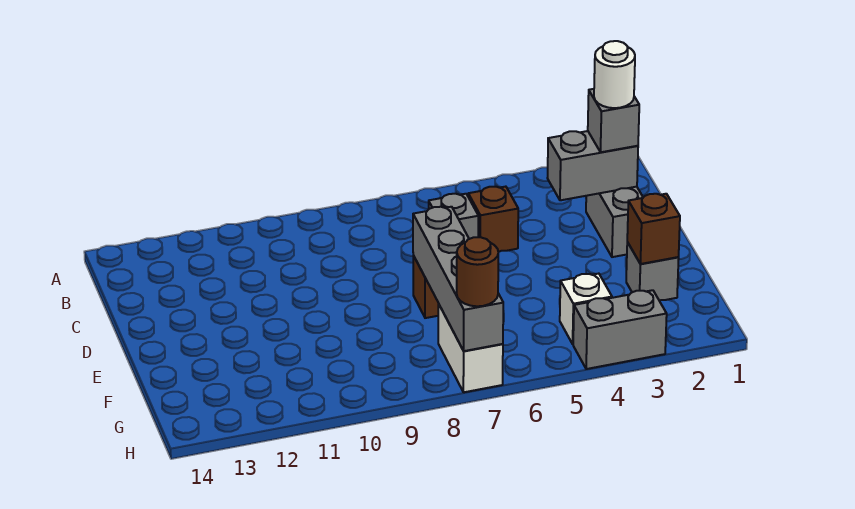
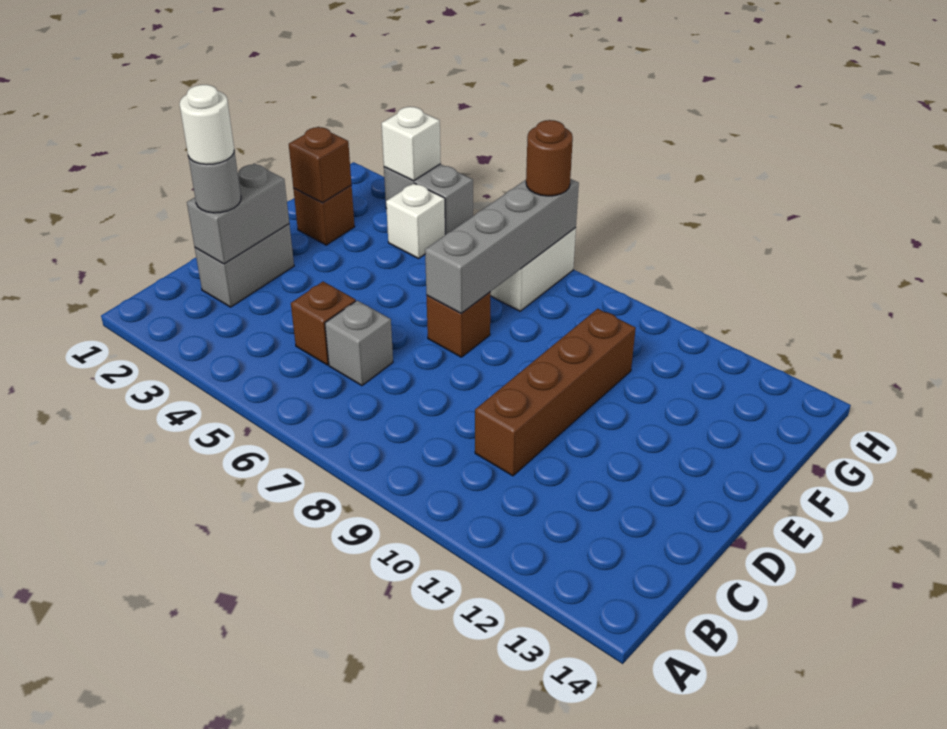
grey brick C2:C3 level 2 -> grey brick C2:D2 level 2
grey brick C2 level 3 -> grey round brick C2 level 3
none -> brown brick C10:F10 level 1
grey brick F2 level 1 -> brown brick F2 level 1
none -> white brick H3 level 2

